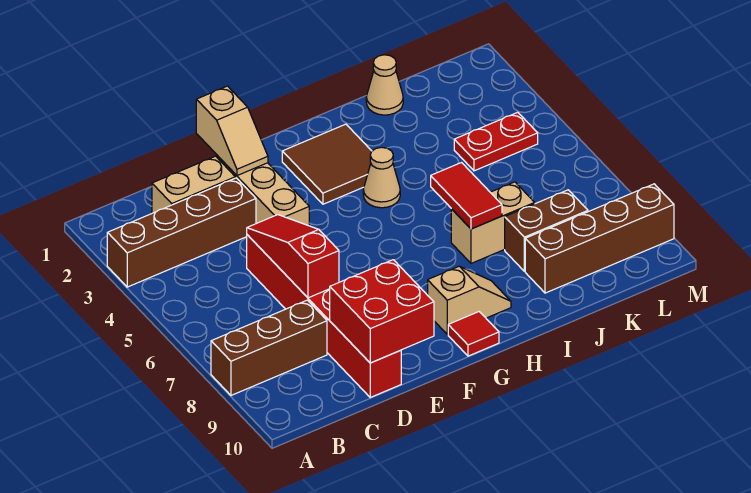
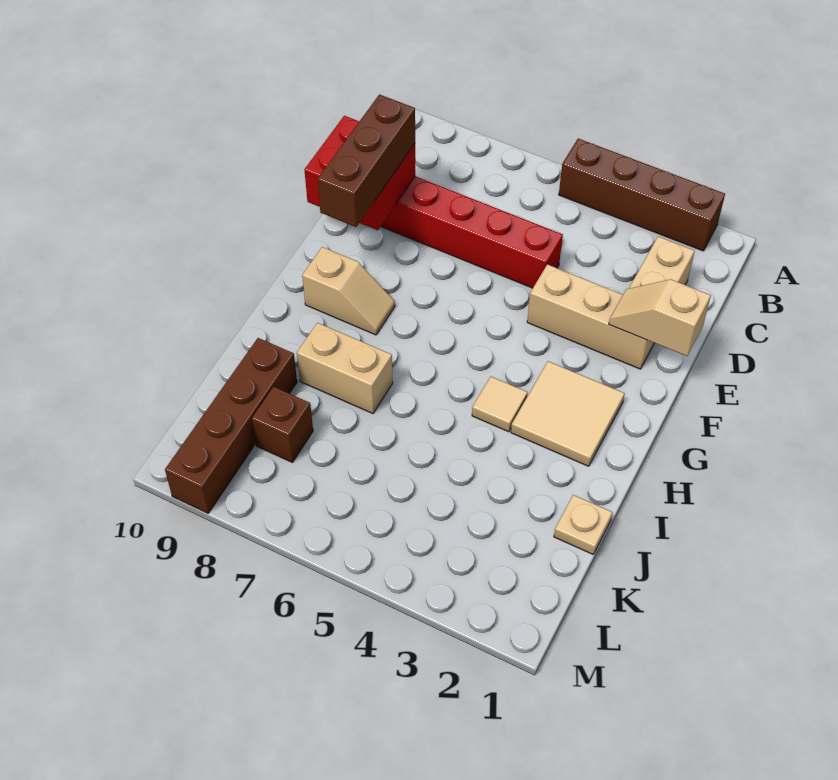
brown brick A3:D3 level 1 -> brown brick A2:A5 level 1
brown brick A8:C8 level 1 -> brown brick D9:F9 level 3
red slope D5:D7 level 2 top 7 -> none
brown tile G2:H3 level 1 -> tan tile G2:H3 level 1
tan slope G9:H9 level 1 top G -> tan slope G8:G9 level 1 top 9
red tile G10 level 1 -> none
tan cone H4 level 1 -> tan tile H4 level 1
red tile I6:I7 level 2 -> none
tan brick I7:J7 level 1 -> tan brick I7:I8 level 1
tan cone J1 level 1 -> tan plate J1 level 1
brown brick J8:K8 level 1 -> brown brick K8 level 1
red plate K4:L4 level 1 -> none

